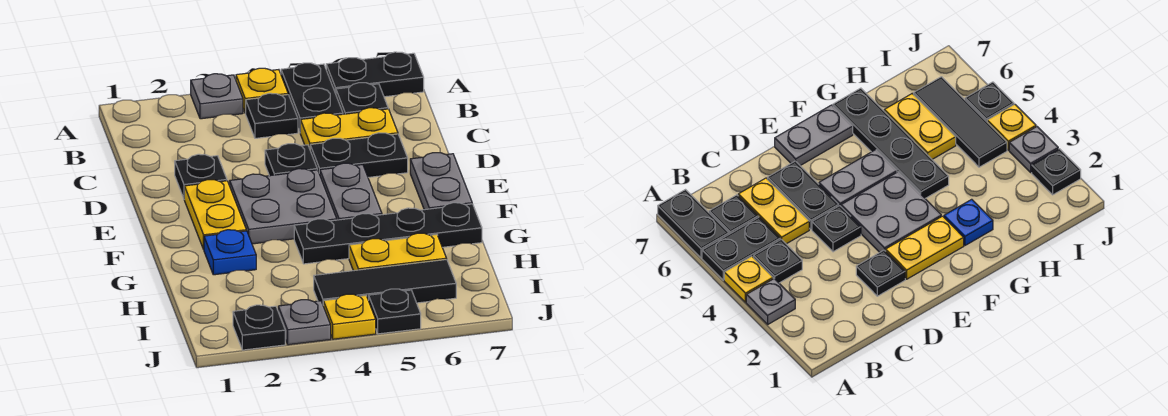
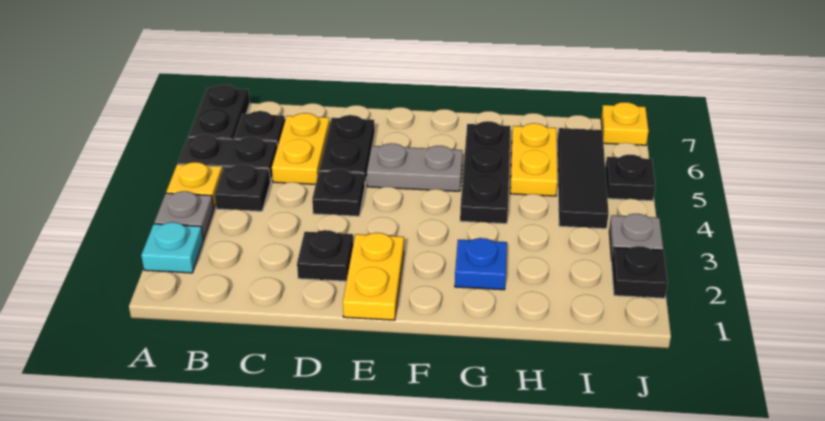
none -> cyan plate A2 level 1
yellow plate E2:F2 level 1 -> yellow plate E1:E2 level 1
grey plate E3:F4 level 1 -> none
grey plate E7:F7 level 1 -> none
black plate G4:G7 level 1 -> black plate G4:G6 level 1
yellow plate J4 level 1 -> yellow plate J7 level 1

